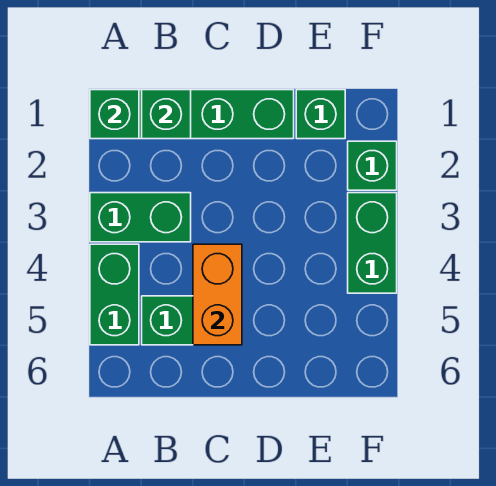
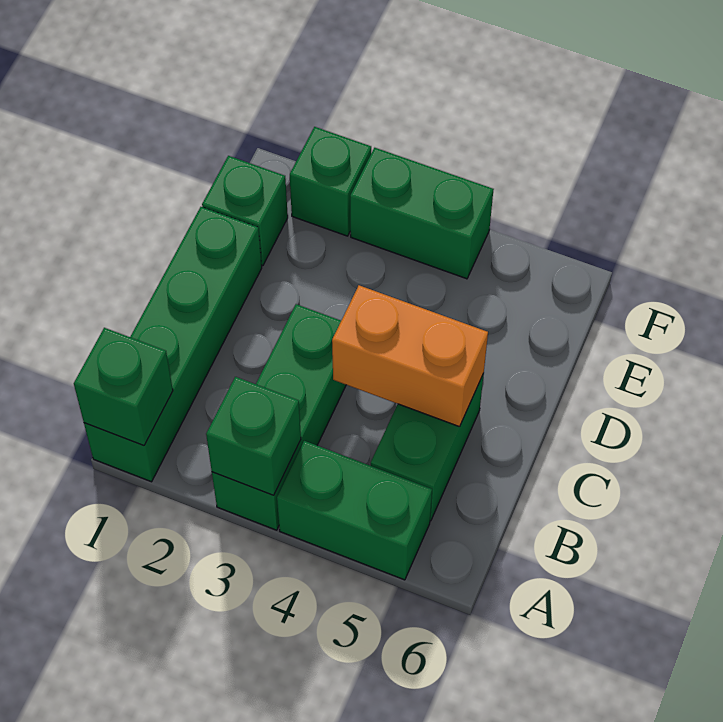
green brick A3:B3 level 1 -> green brick A3:C3 level 1
green brick B1 level 2 -> green brick A3 level 2

